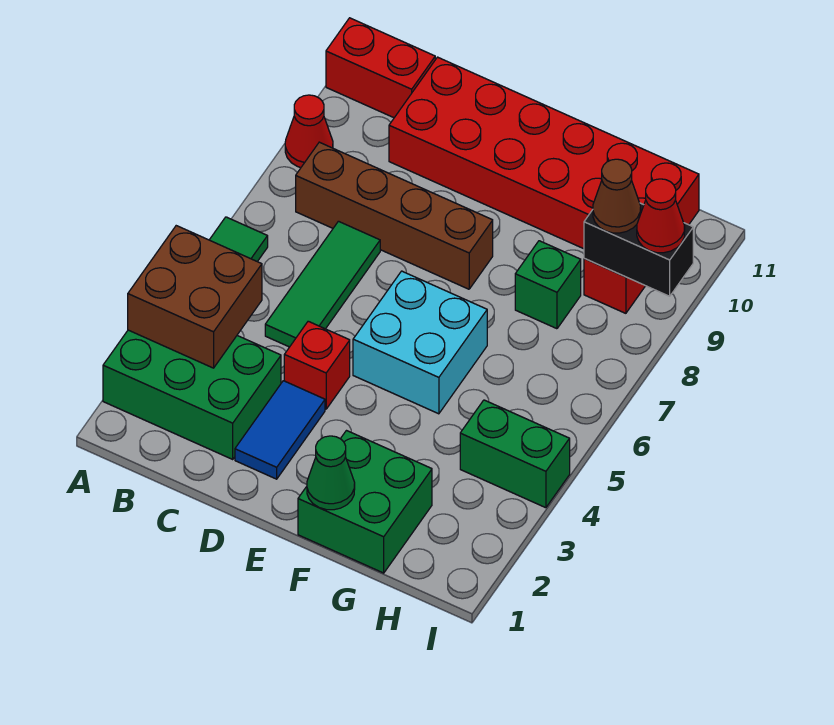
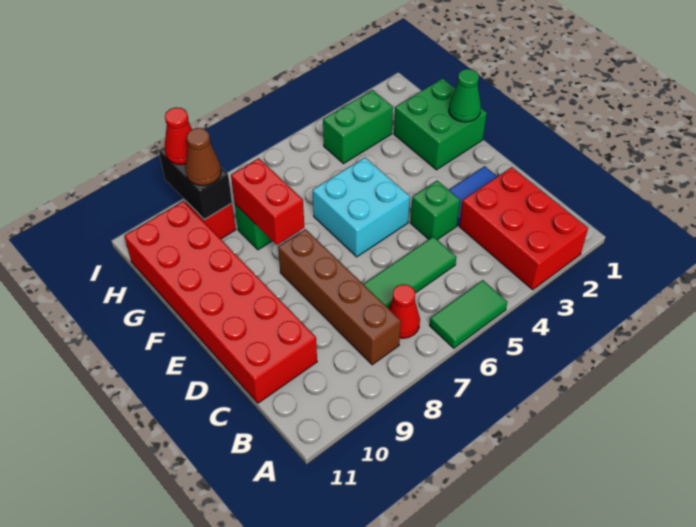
green brick A2:C3 level 1 -> red brick A2:C3 level 1
brown brick A3:B4 level 2 -> none
red cone A9 level 1 -> red cone B7 level 1
red brick A11:B11 level 1 -> red brick F8:G8 level 2
red brick D4 level 1 -> green brick D4 level 1
green brick H4:I4 level 1 -> green brick H3:H4 level 1

